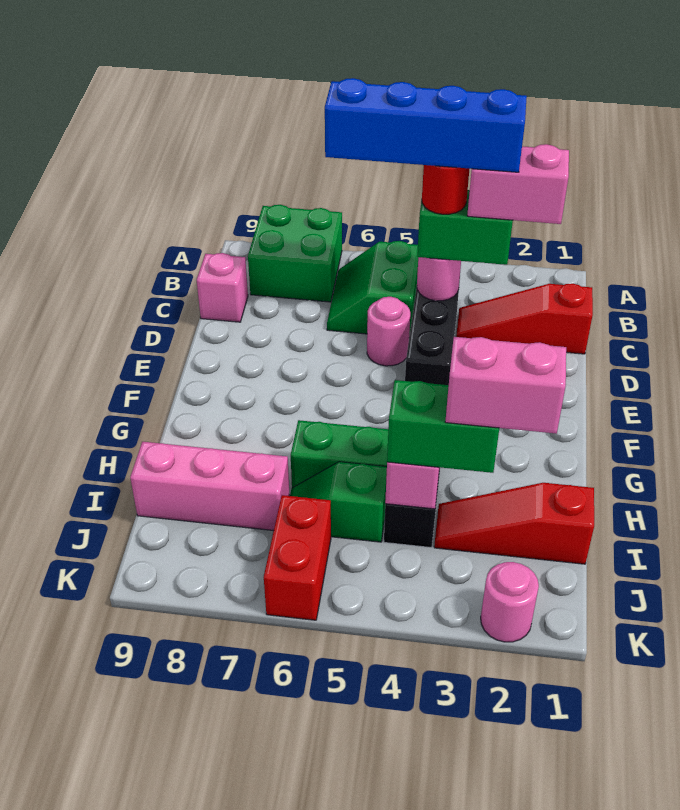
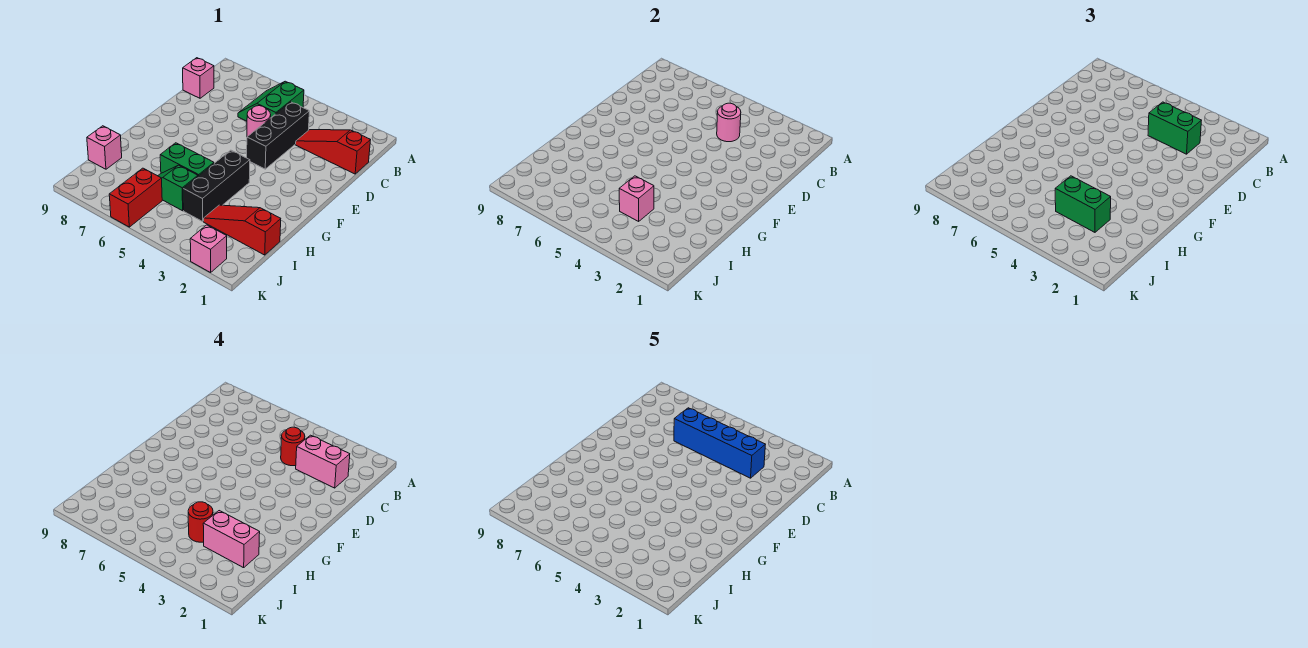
green brick A7:B8 level 1 -> none
none -> red round brick I4 level 4
pink brick I7:I9 level 1 -> pink brick I9 level 1
pink round brick K2 level 1 -> pink brick K2 level 1

